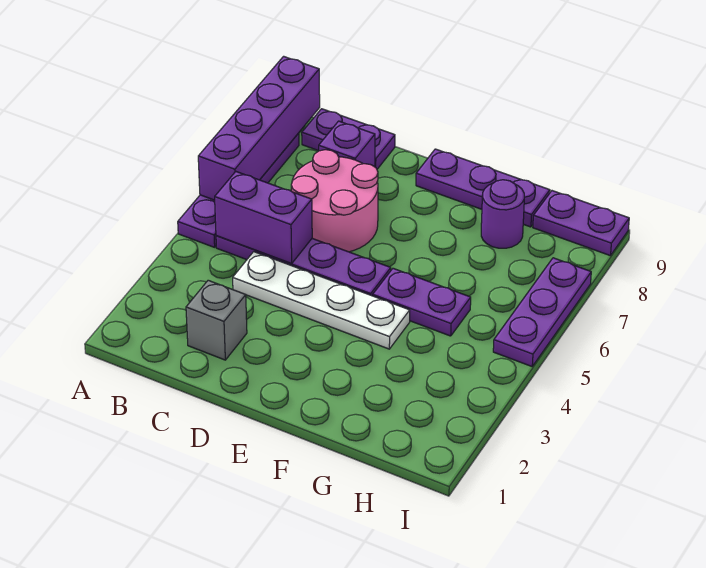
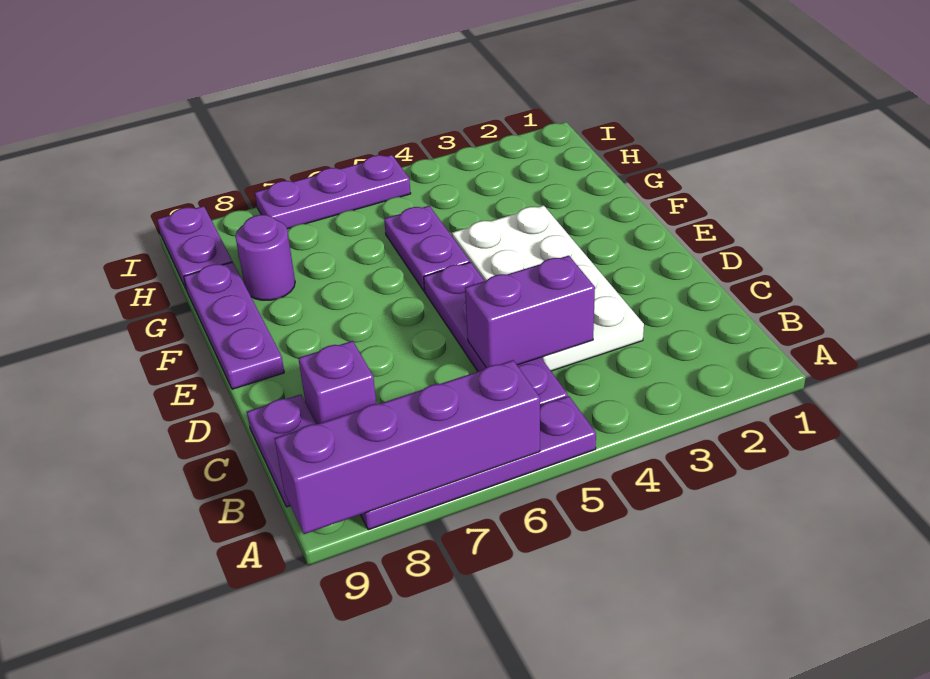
purple brick B5:C5 level 2 -> purple brick C4:C5 level 2
grey brick C2 level 1 -> none
white plate C4:F4 level 1 -> white plate C3:F4 level 1
pink round brick C6:D7 level 1 -> none

